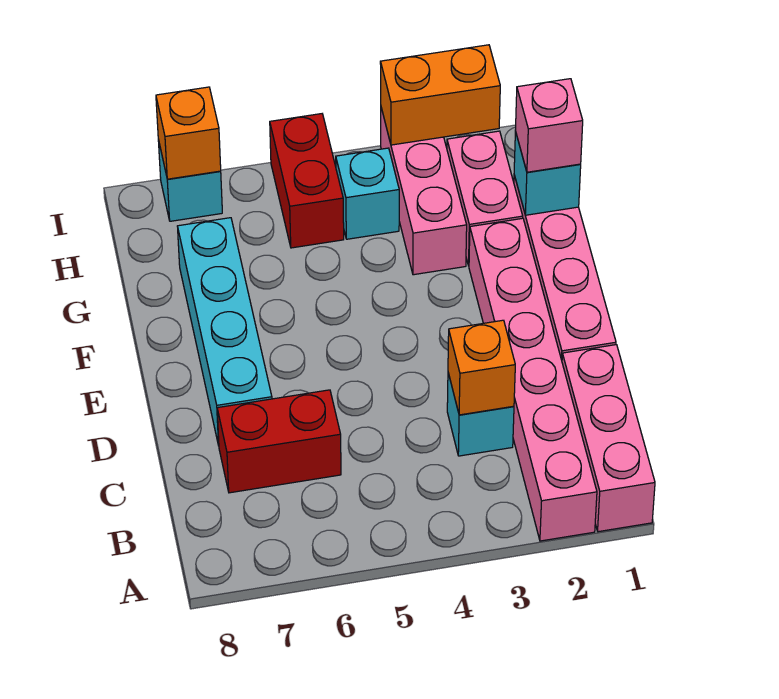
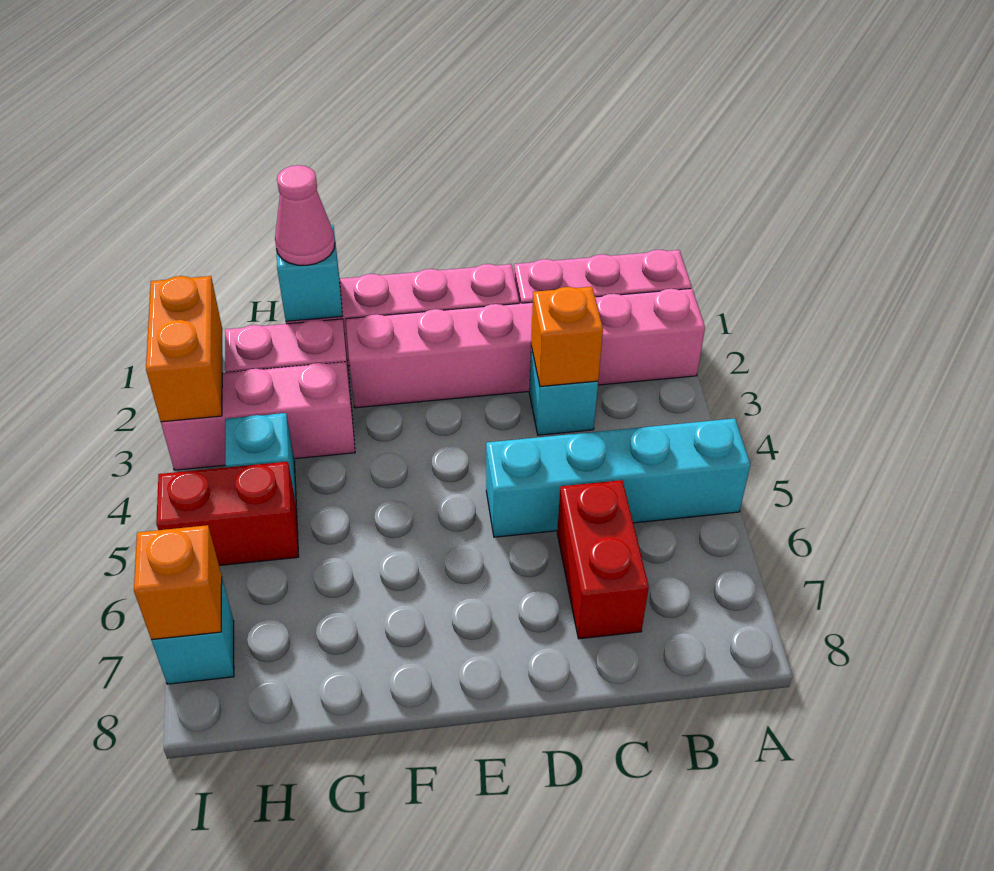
cyan brick D7:G7 level 1 -> cyan brick A5:D5 level 1
pink brick G1 level 3 -> pink cone G1 level 3

